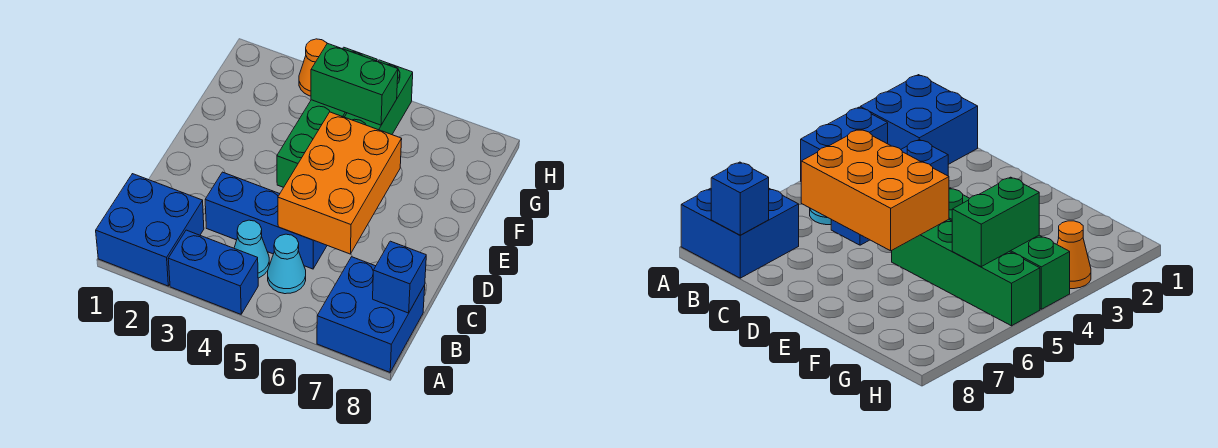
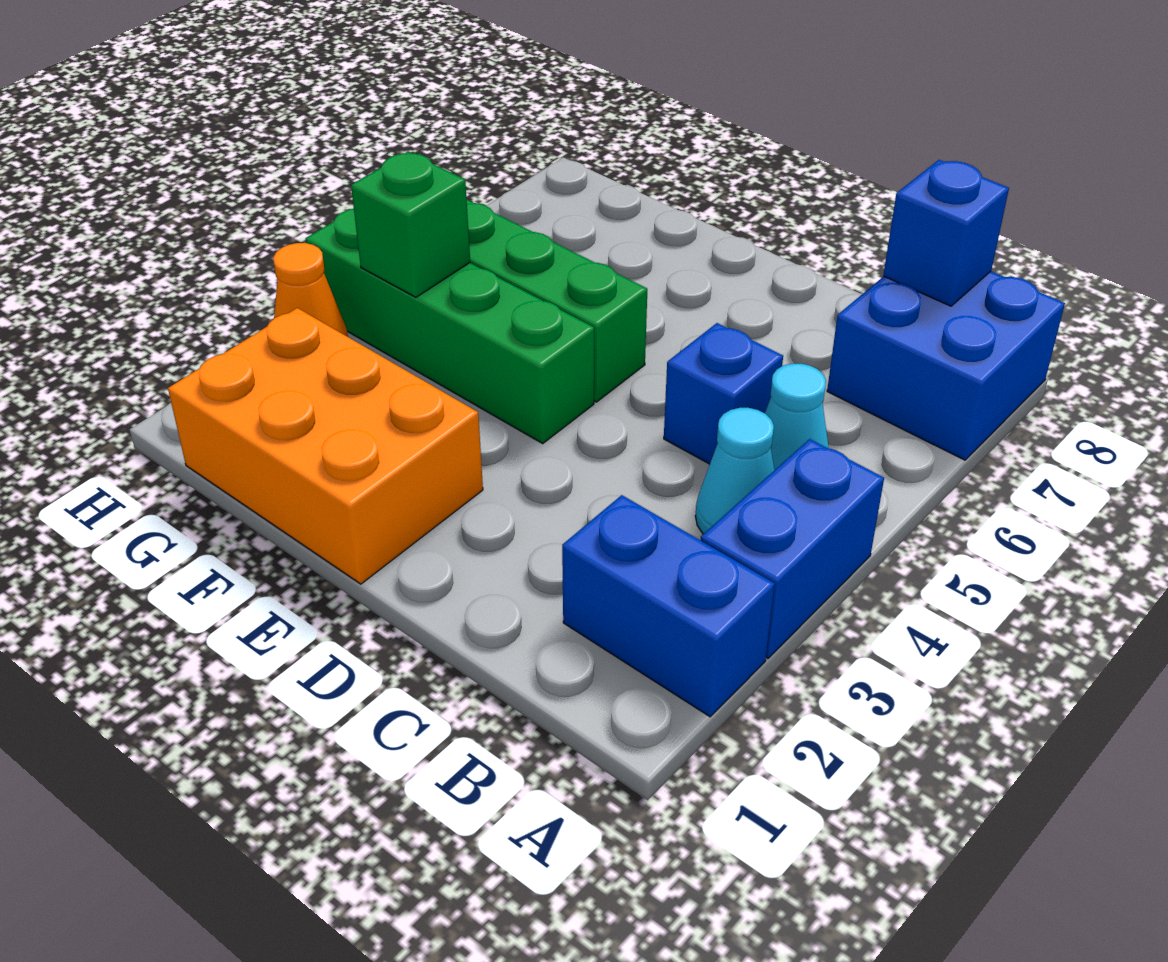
blue brick A1:B2 level 1 -> blue brick A2:B2 level 1
blue brick C3:C5 level 1 -> blue brick C5 level 1
orange brick C5:E6 level 2 -> orange brick E1:G2 level 1
green brick G4:G5 level 2 -> green brick G4 level 2

